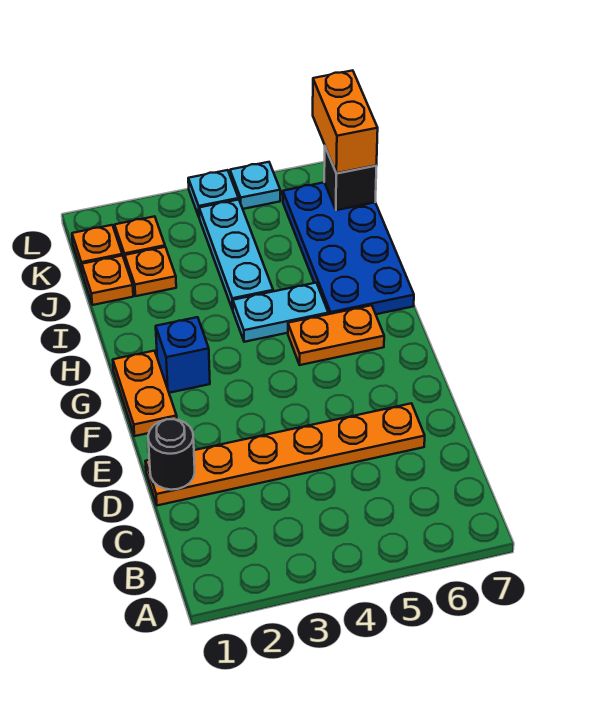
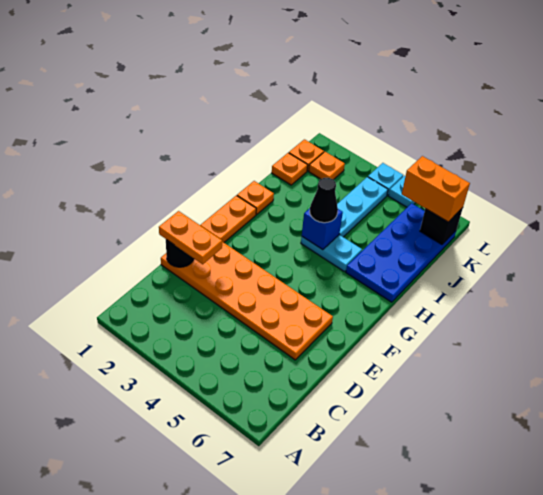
orange plate D1:D6 level 1 -> orange plate D1:E6 level 1
blue brick G2 level 1 -> blue brick H4 level 2
orange plate G5:G6 level 1 -> orange plate D1:D2 level 3
none -> black cone H4 level 3
orange plate J2 level 1 -> orange plate H1 level 1
orange brick K7:L7 level 3 -> orange brick K6:K7 level 3

